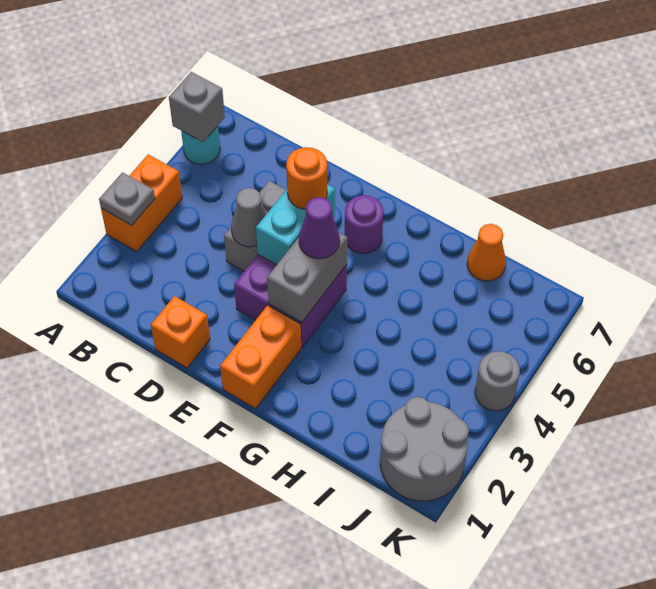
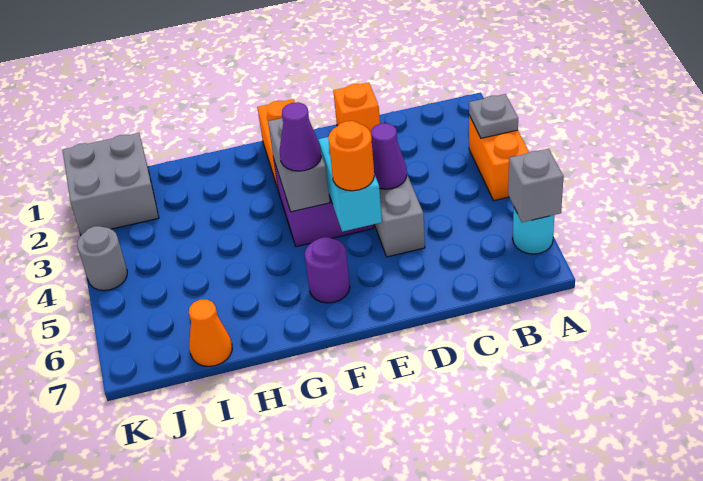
grey cone D4 level 2 -> purple cone D4 level 2
grey round brick J1:K2 level 1 -> grey brick J1:K2 level 1

